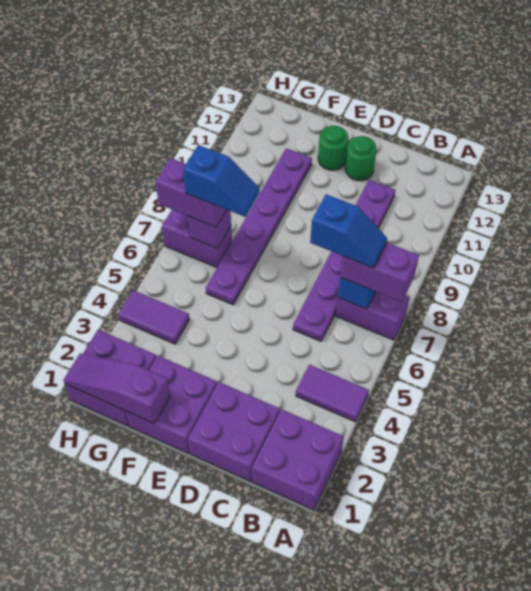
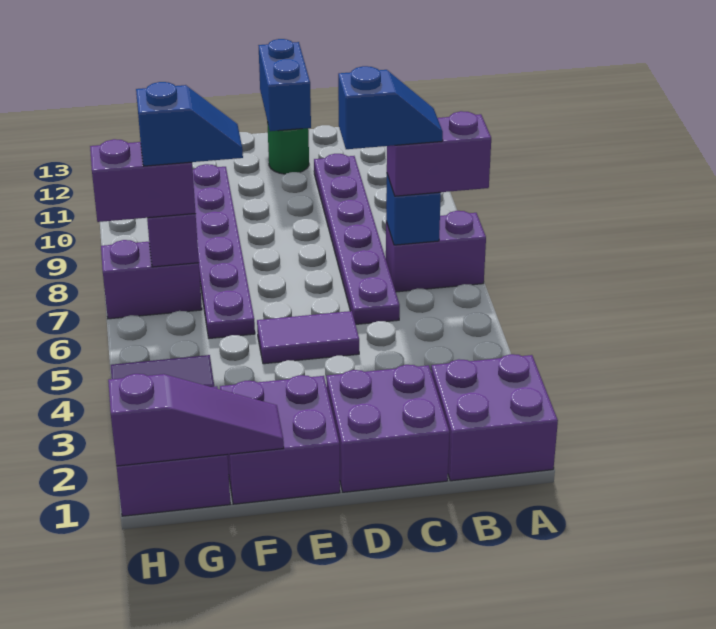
purple tile A4:B4 level 1 -> purple tile D5:E5 level 1
none -> blue brick D12:D13 level 2
green round brick E12 level 1 -> none
purple slope F1:H1 level 2 top F -> purple slope F1:H1 level 2 top H

